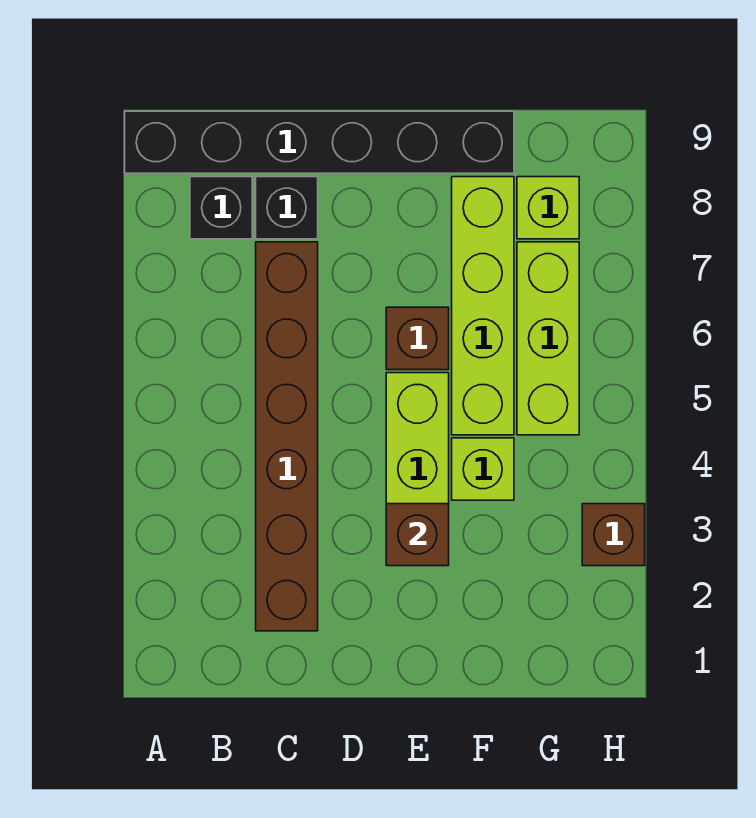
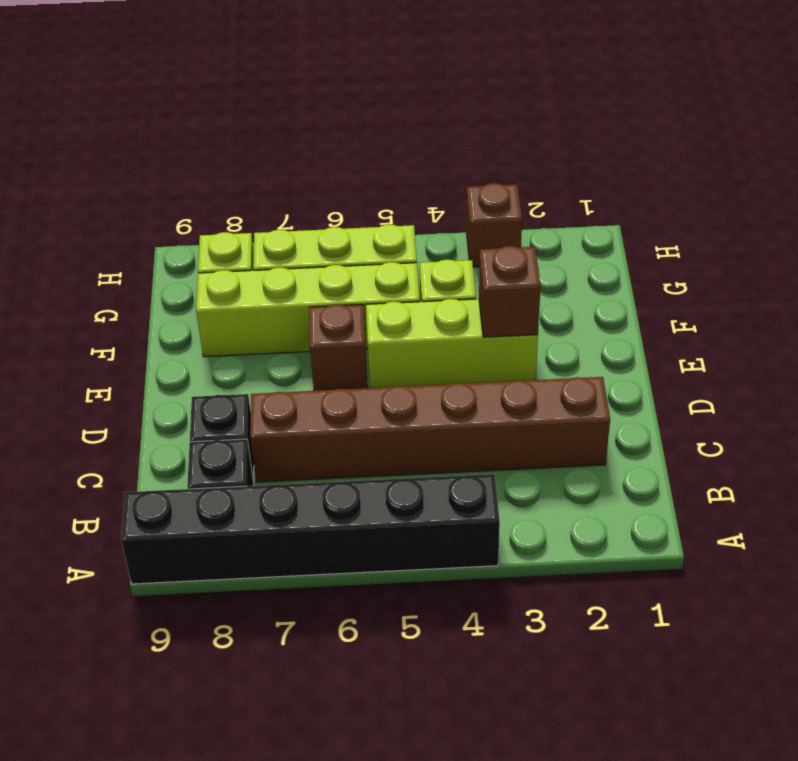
black brick A9:F9 level 1 -> black brick A4:A9 level 1

